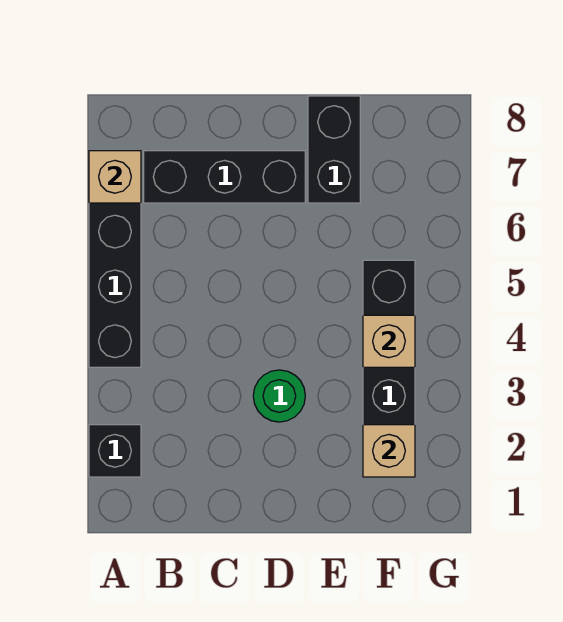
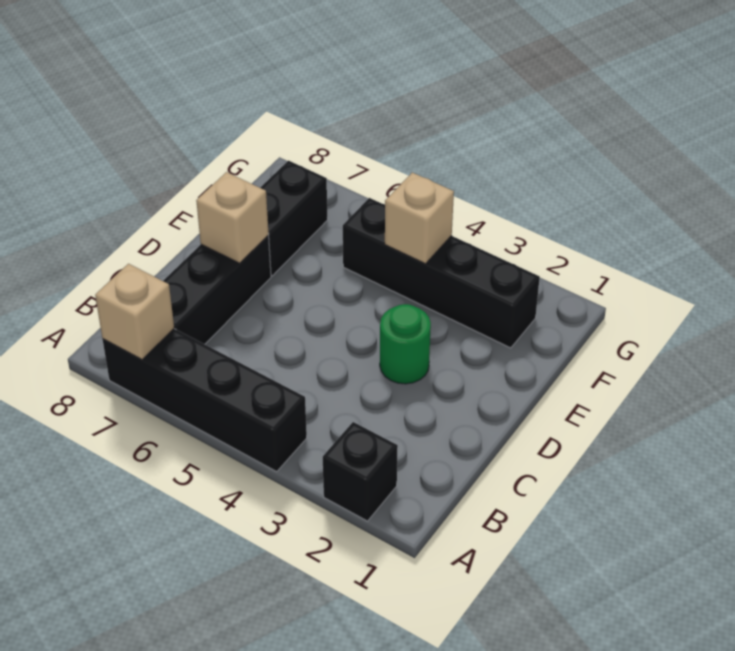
black brick E7:E8 level 1 -> black brick E7:F7 level 1
tan brick F2 level 2 -> tan brick D7 level 2

